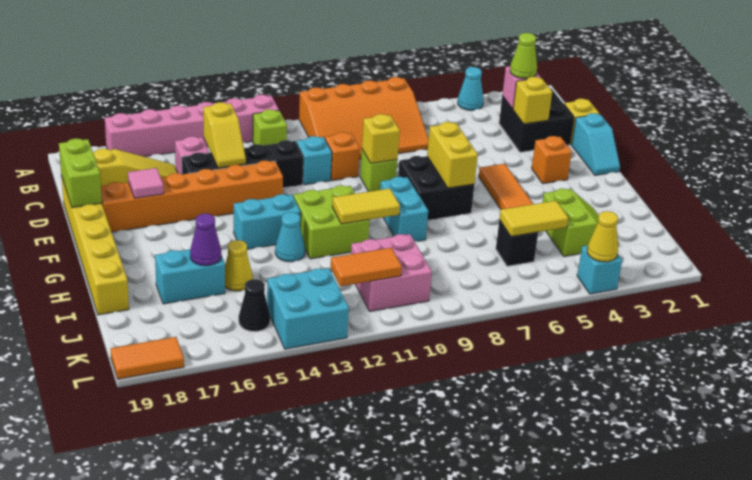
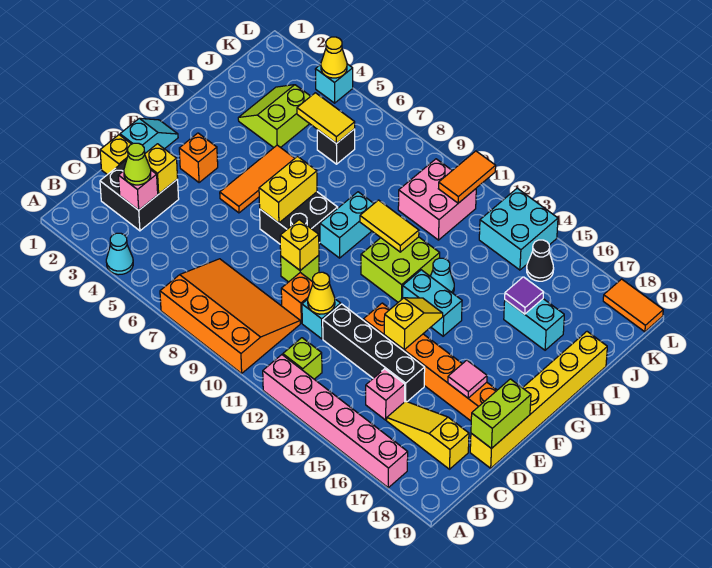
yellow slope C14:D14 level 2 top C -> yellow slope E14:F14 level 2 top E
yellow cone I15 level 1 -> yellow cone D11 level 2
purple cone I16 level 2 -> purple tile I16 level 2
orange tile K11:K12 level 2 -> orange tile K11:L11 level 2

